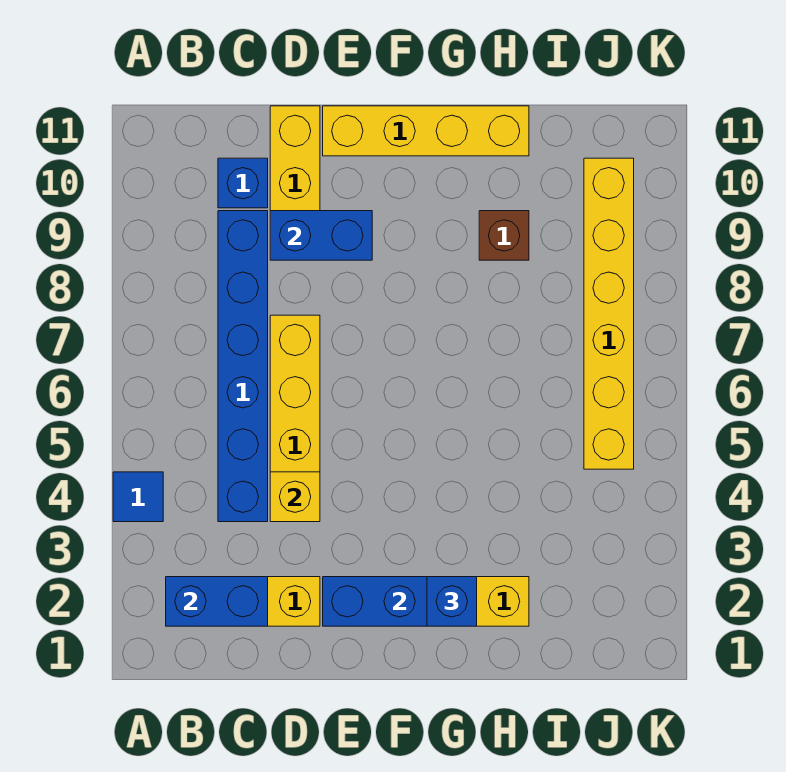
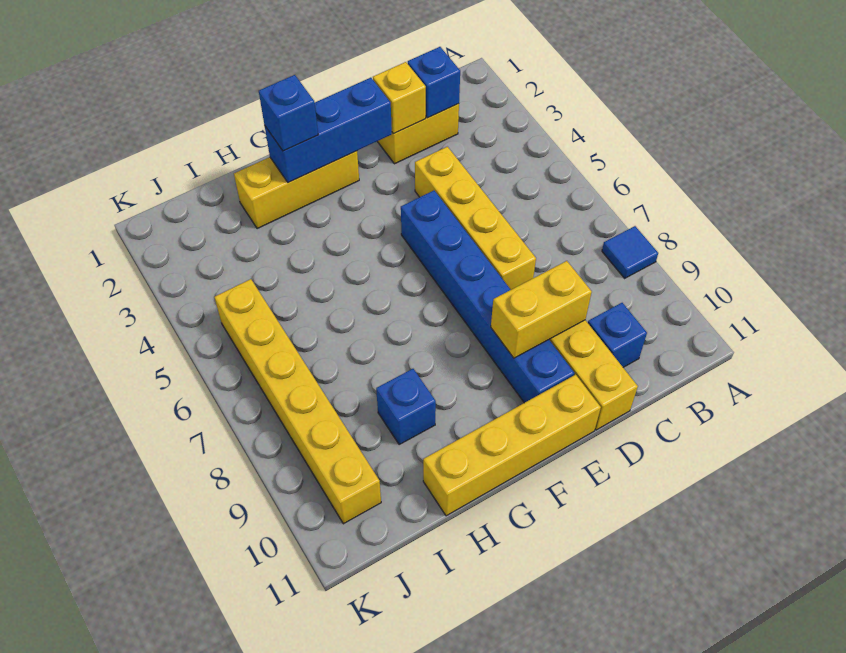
blue tile A4 level 1 -> blue tile A8 level 1
blue brick B2:C2 level 2 -> blue brick C2 level 2
blue brick C4:C9 level 1 -> blue brick E5:E10 level 1
yellow brick D4 level 2 -> yellow brick D2 level 2
blue brick D9:E9 level 2 -> yellow brick D9:E9 level 2
brown brick H9 level 1 -> blue brick H9 level 1

